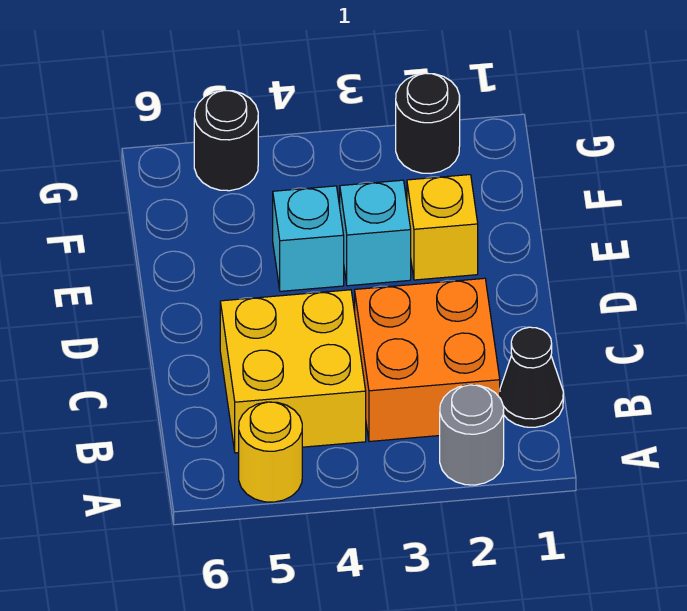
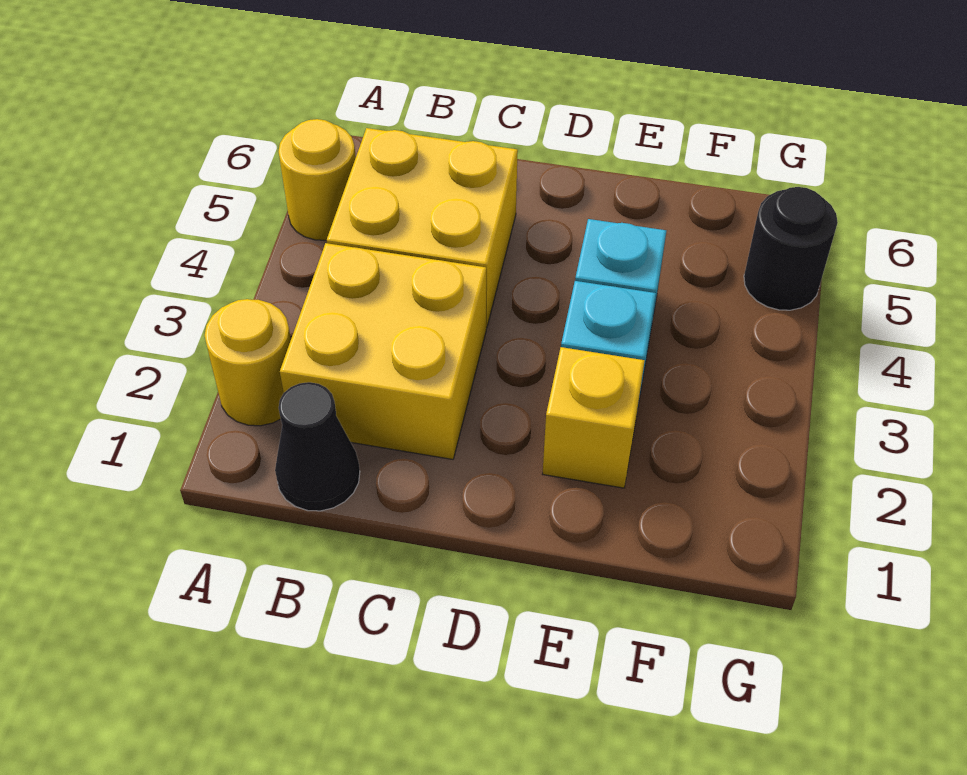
grey round brick A2 level 1 -> yellow round brick A2 level 1
orange brick B2:C3 level 1 -> yellow brick B2:C3 level 1
black round brick G2 level 1 -> none

